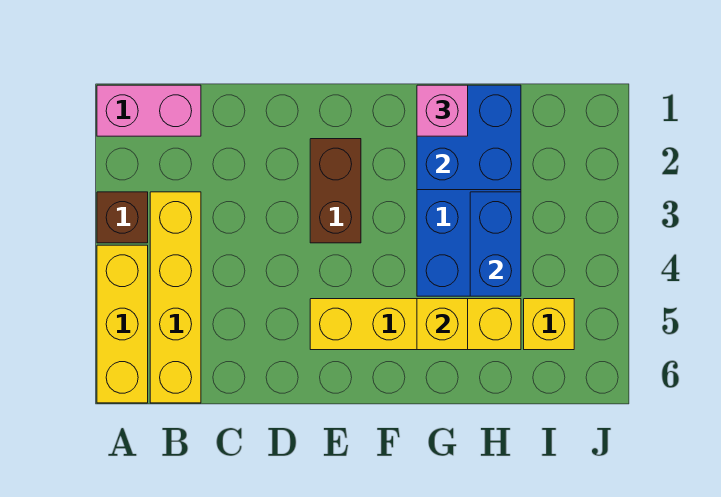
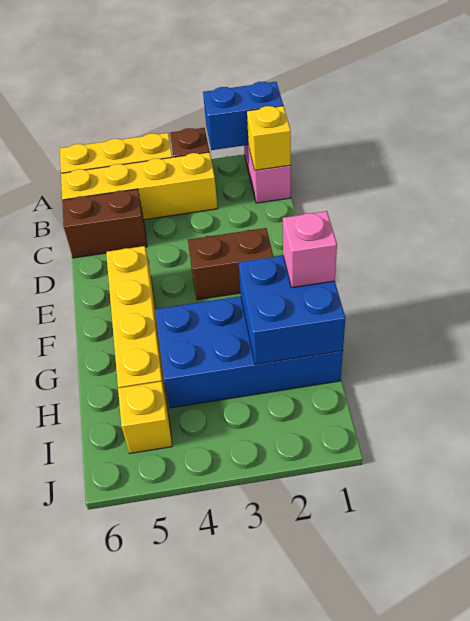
none -> brown brick C5:C6 level 1
yellow brick G5 level 2 -> yellow brick B1 level 2
blue brick H3:H4 level 2 -> blue brick A1:A2 level 2

